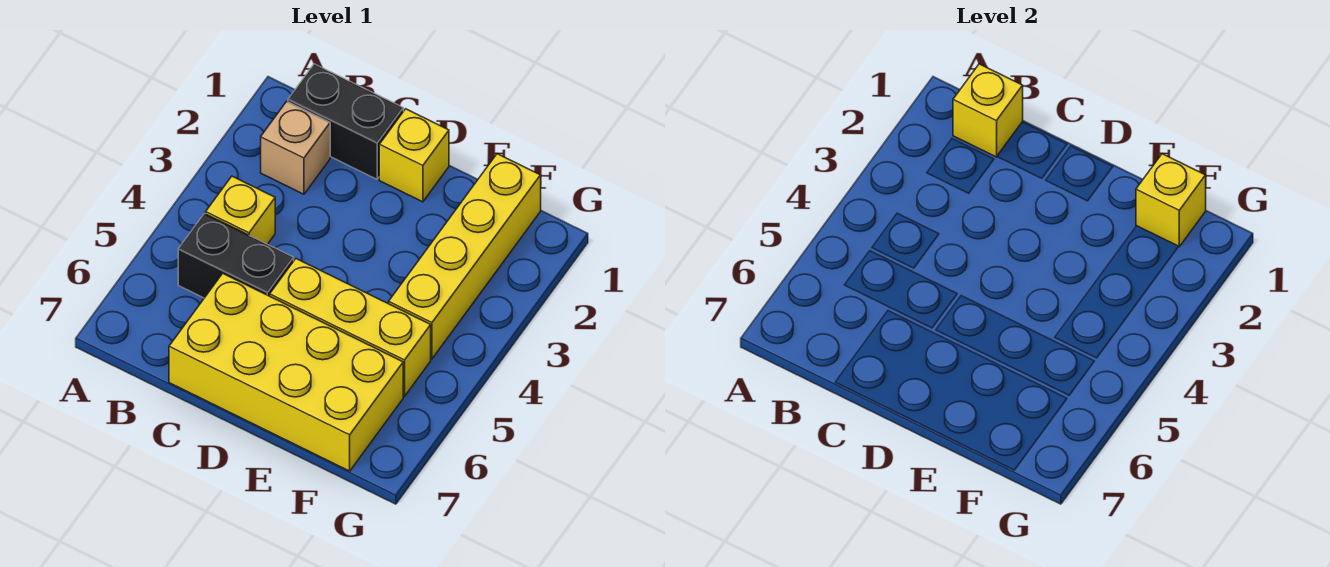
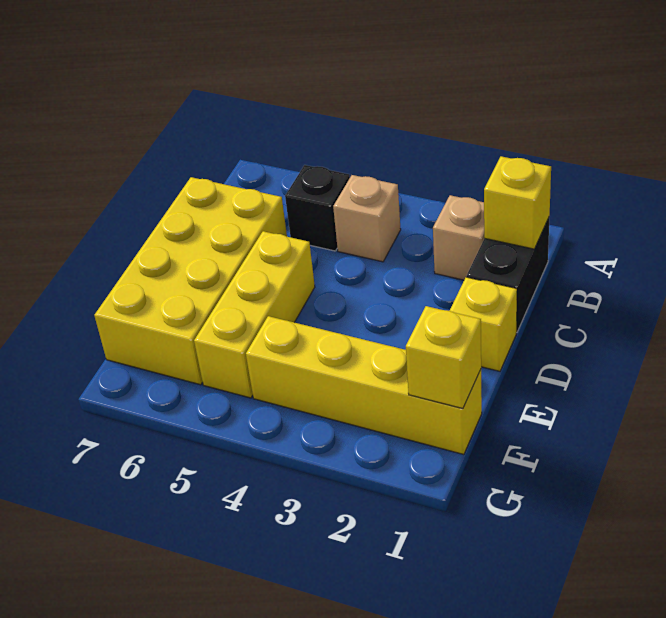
yellow brick B4 level 1 -> tan brick B4 level 1
black brick B5:C5 level 1 -> black brick B5 level 1

